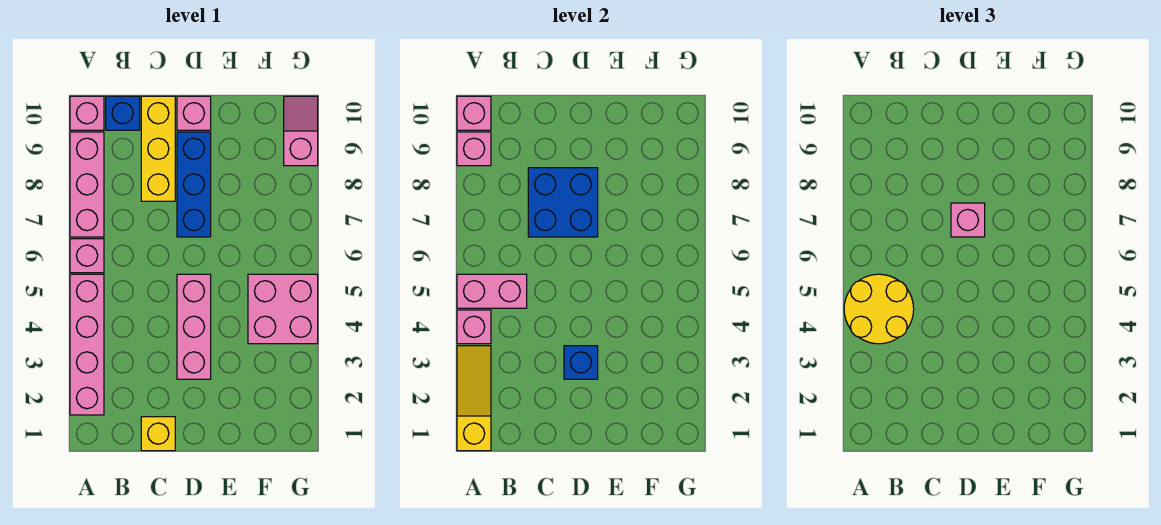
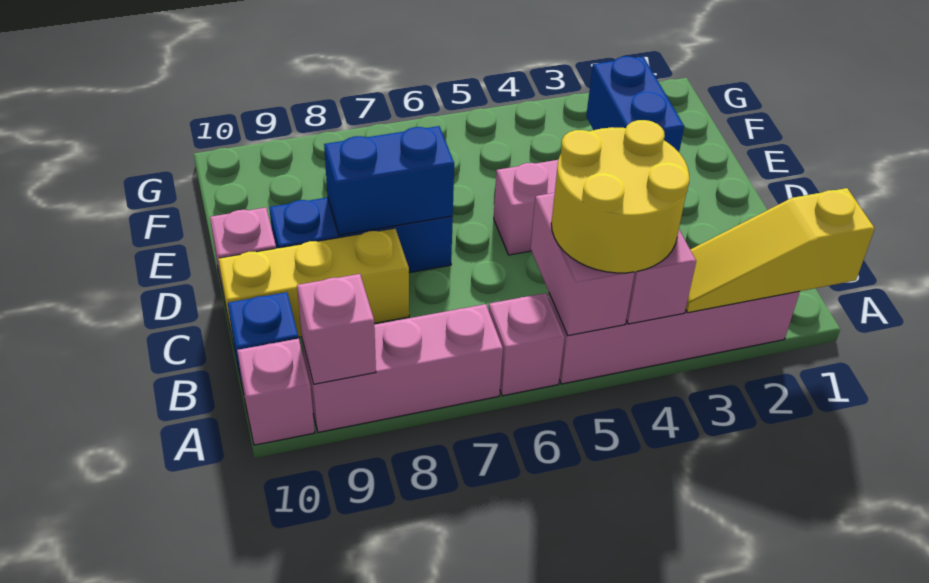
pink brick A10 level 2 -> none
yellow brick C1 level 1 -> none
blue brick C7:D8 level 2 -> blue brick D7:D8 level 2
blue brick D3 level 2 -> blue brick D3:E3 level 2
pink brick D7 level 3 -> none
pink brick F4:G5 level 1 -> none
pink slope G9:G10 level 1 top 9 -> none

